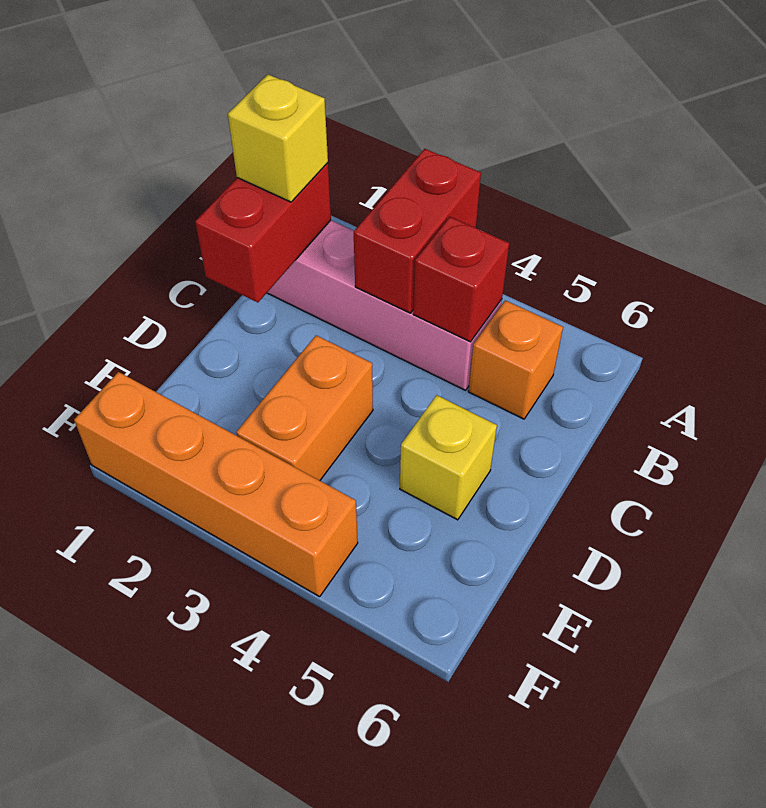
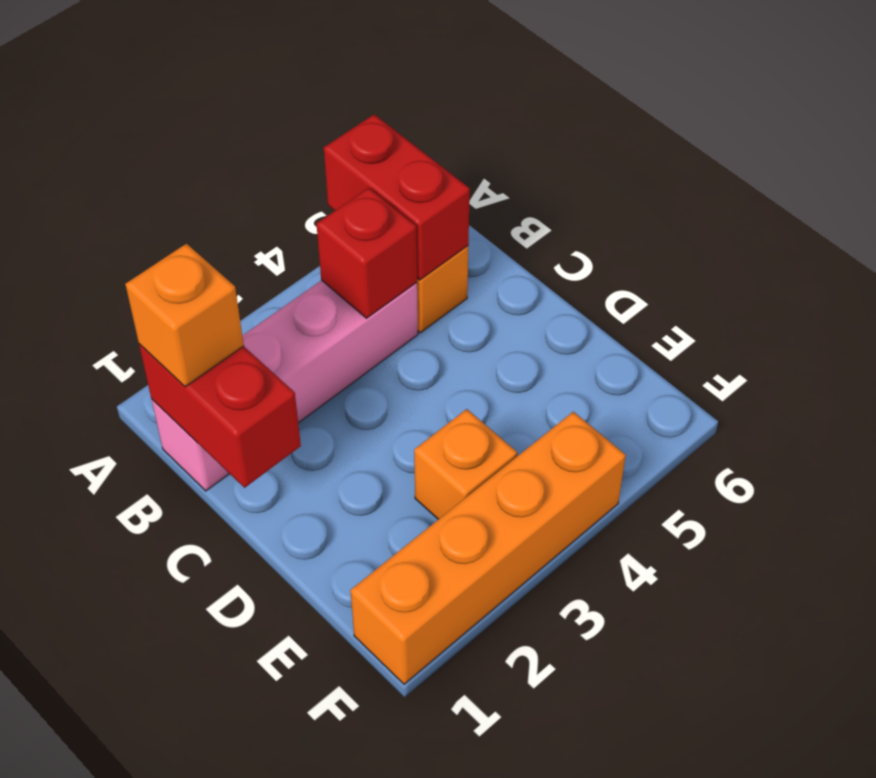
red brick A3:B3 level 2 -> red brick A5:B5 level 2
yellow brick B1 level 3 -> orange brick B1 level 3
orange brick D3:E3 level 1 -> orange brick E3 level 1
yellow brick D5 level 1 -> none

